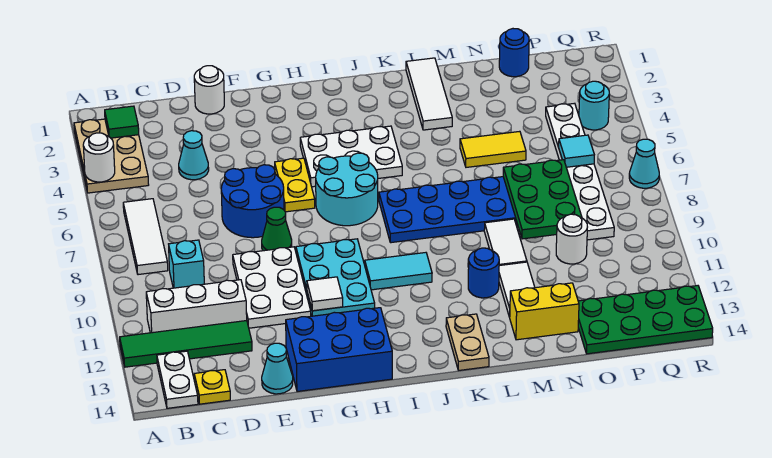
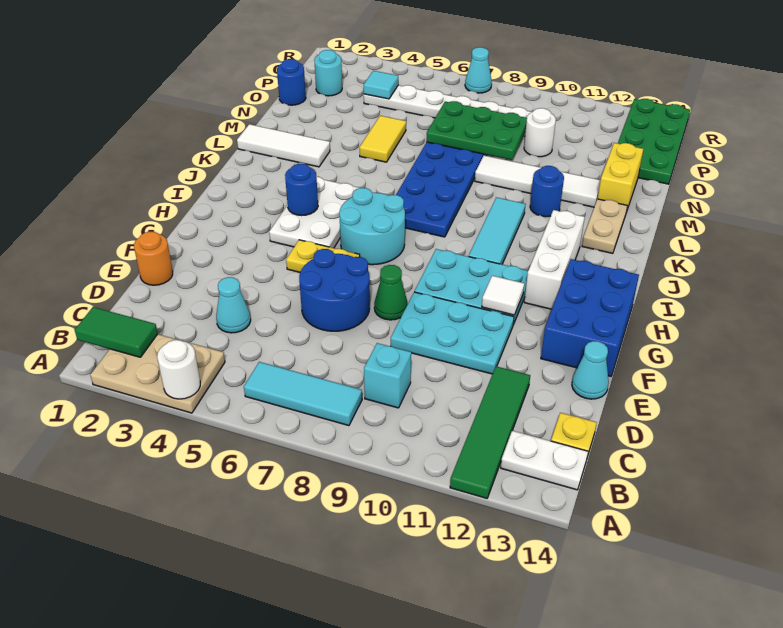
green tile B2 level 2 -> green tile B1:B2 level 2
white tile B6:B8 level 1 -> cyan tile B6:B8 level 1
white brick B11:D11 level 1 -> white brick H12:J12 level 1
white round brick E1 level 1 -> orange round brick E1 level 1
white plate E9:F11 level 1 -> cyan plate E9:F11 level 1
none -> blue round brick I4 level 2
cyan tile I10:J10 level 1 -> cyan tile I10:K10 level 1
tan plate K13:K14 level 1 -> tan plate K13:L13 level 1
cyan tile P6 level 2 -> cyan tile P4 level 2
cyan round brick Q4 level 1 -> cyan round brick P2 level 1

